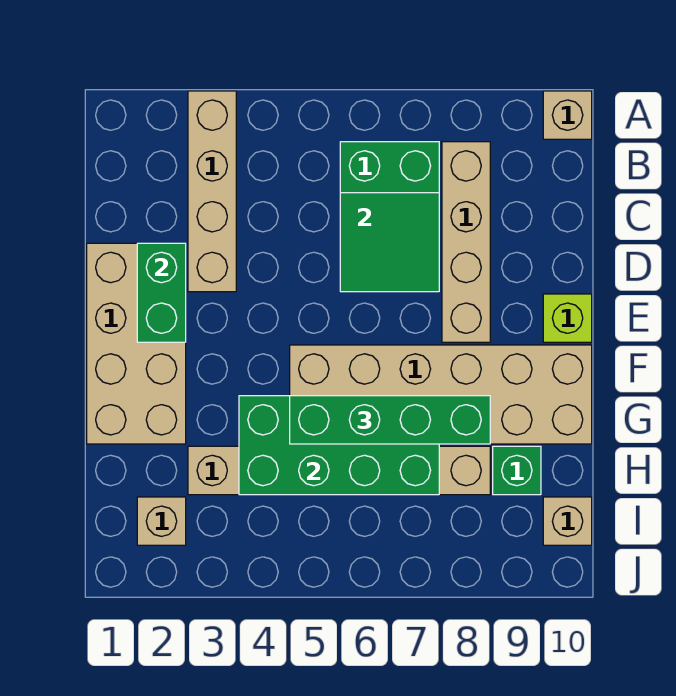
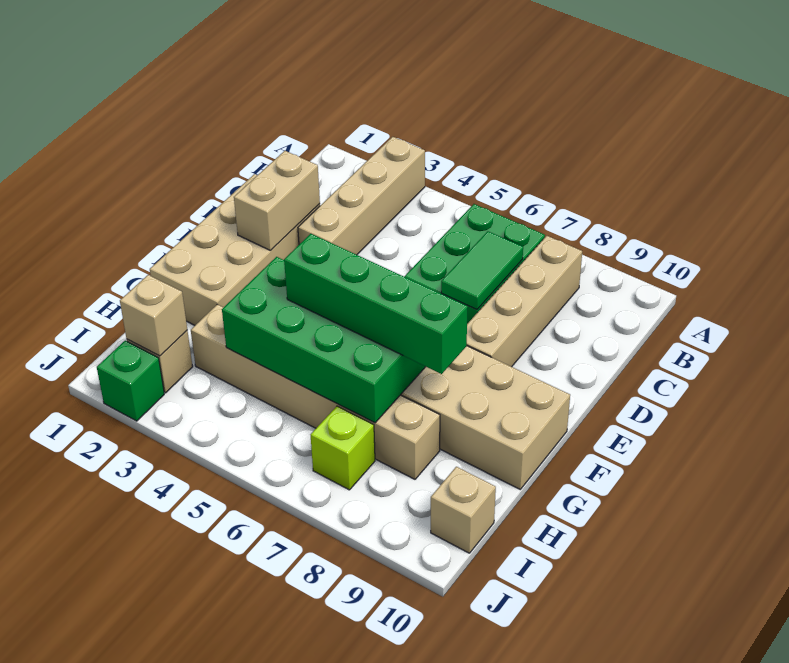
tan brick A10 level 1 -> tan brick I2 level 2
green tile C6:D7 level 2 -> green tile C7:D7 level 2
green brick D2:E2 level 2 -> tan brick D2:E2 level 2
lime brick E10 level 1 -> lime brick I7 level 1
green brick H9 level 1 -> green brick J2 level 1

